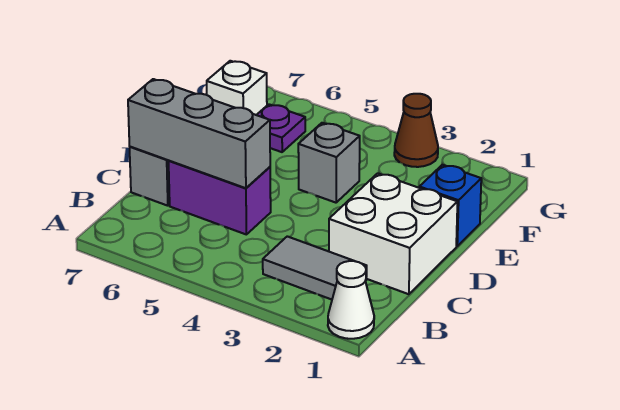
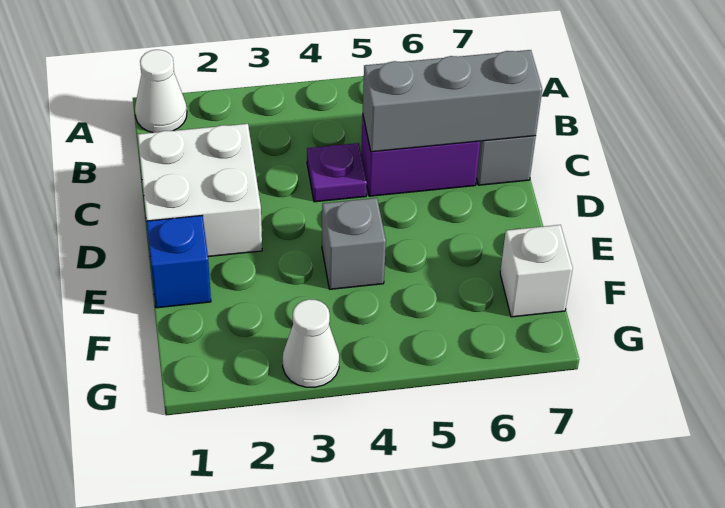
grey tile B2:B3 level 1 -> none
purple plate F6 level 1 -> purple plate C4 level 1
brown cone G3 level 1 -> white cone G3 level 1

